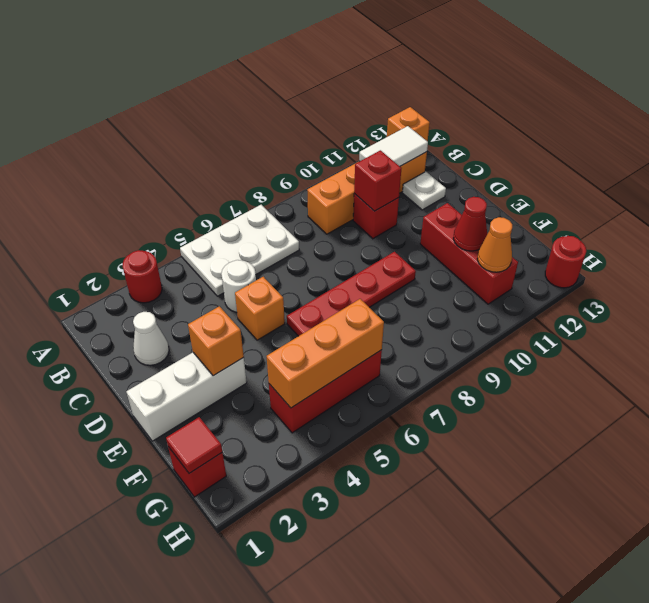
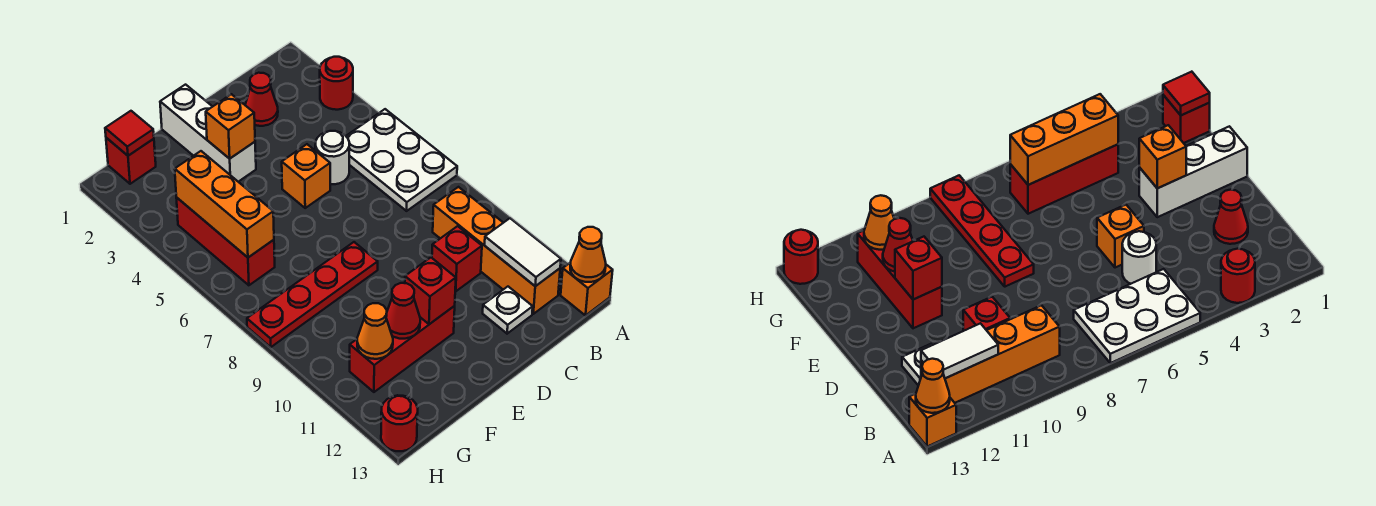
none -> orange cone A13 level 2
white cone C2 level 1 -> red cone C2 level 1
red brick C10 level 2 -> red brick E11 level 2
red plate E6:E9 level 1 -> red plate E8:H8 level 1

